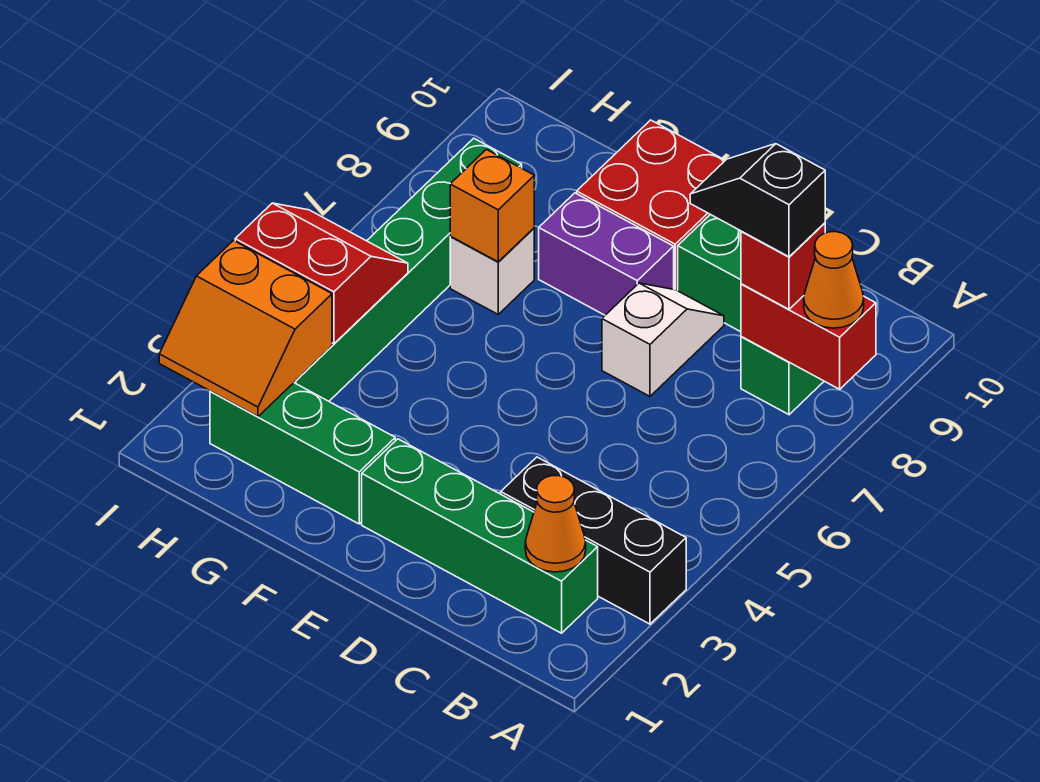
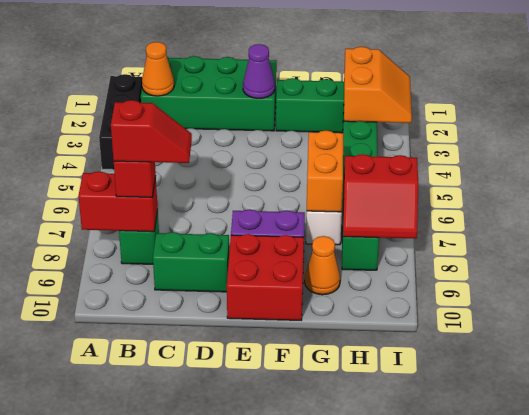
black brick A3:C3 level 1 -> black brick A2:A4 level 1
orange cone A8 level 3 -> orange cone G9 level 1
green brick B2:E2 level 1 -> green brick B1:E2 level 1
black slope B8:C8 level 4 top B -> red slope B8:C8 level 4 top B
white slope D7:D8 level 1 top 7 -> none
none -> purple cone E2 level 2
orange brick G7 level 2 -> orange brick G6:G7 level 2
orange slope H2:I3 level 2 top 3 -> orange slope H2:I3 level 2 top H
red slope H4:I5 level 2 top 4 -> red slope H7:I8 level 2 top 7

